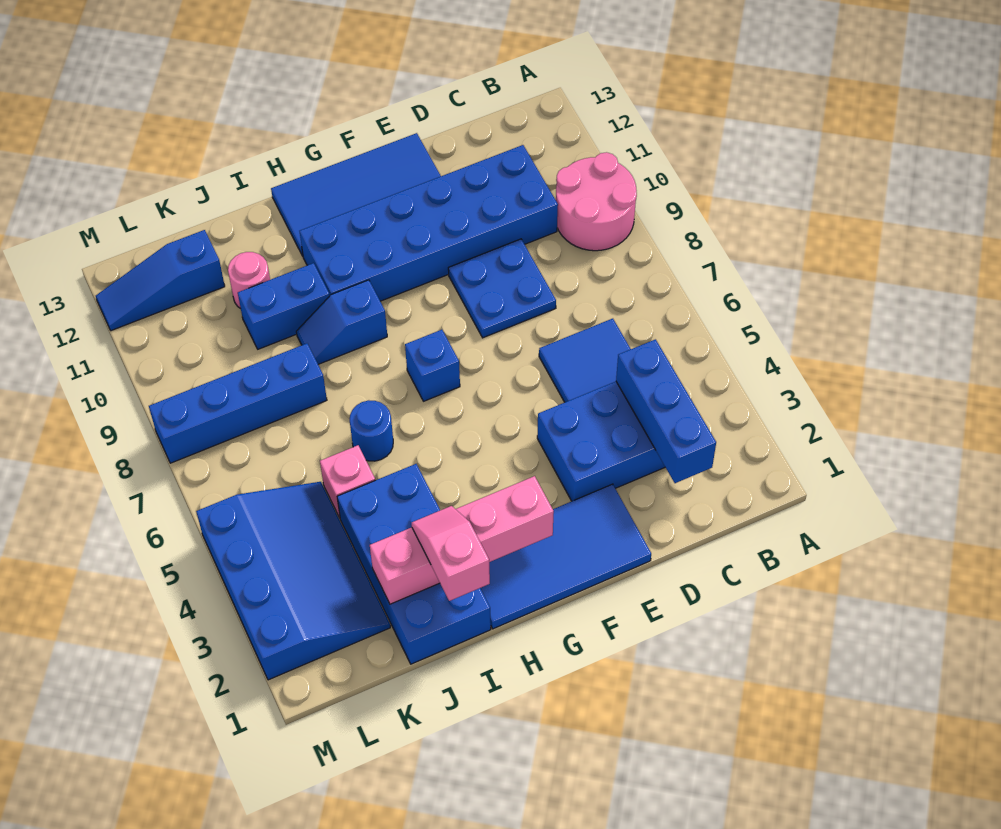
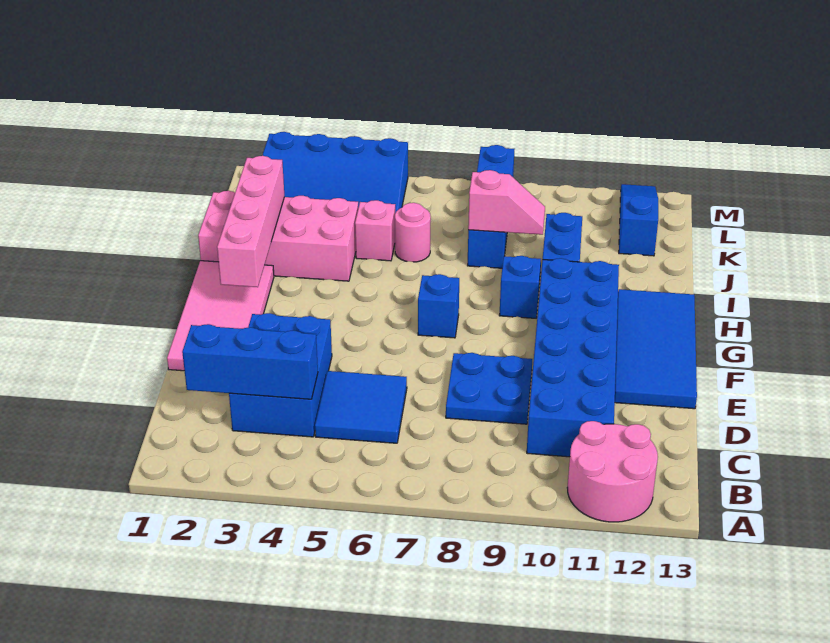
pink round brick A9:B10 level 1 -> pink round brick A11:B12 level 1
blue tile E1:H2 level 1 -> pink tile E1:H2 level 1
blue brick I1:J4 level 1 -> pink brick I1:J4 level 1
pink slope I1:I2 level 3 top 1 -> pink slope J8:J9 level 2 top 8
blue round brick I6 level 1 -> none
pink round brick J11 level 1 -> pink round brick J6 level 1

